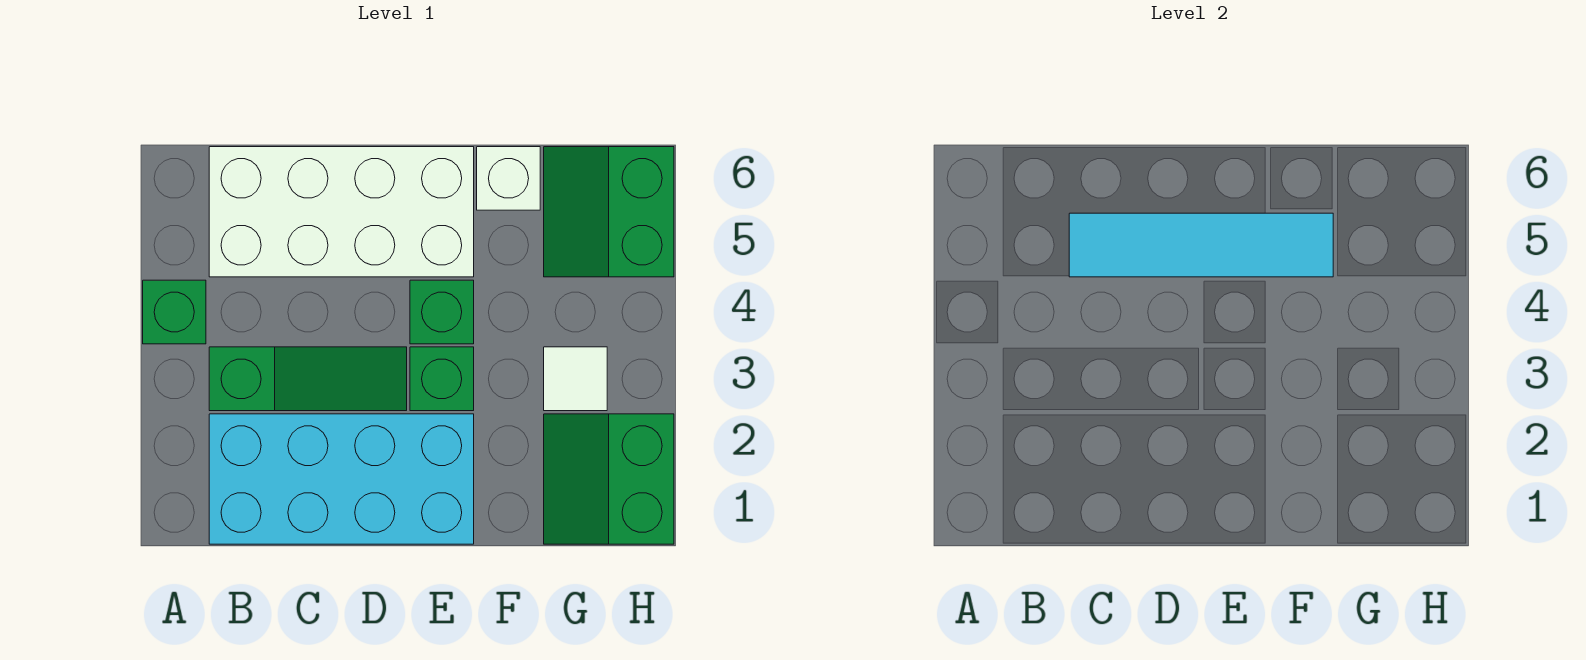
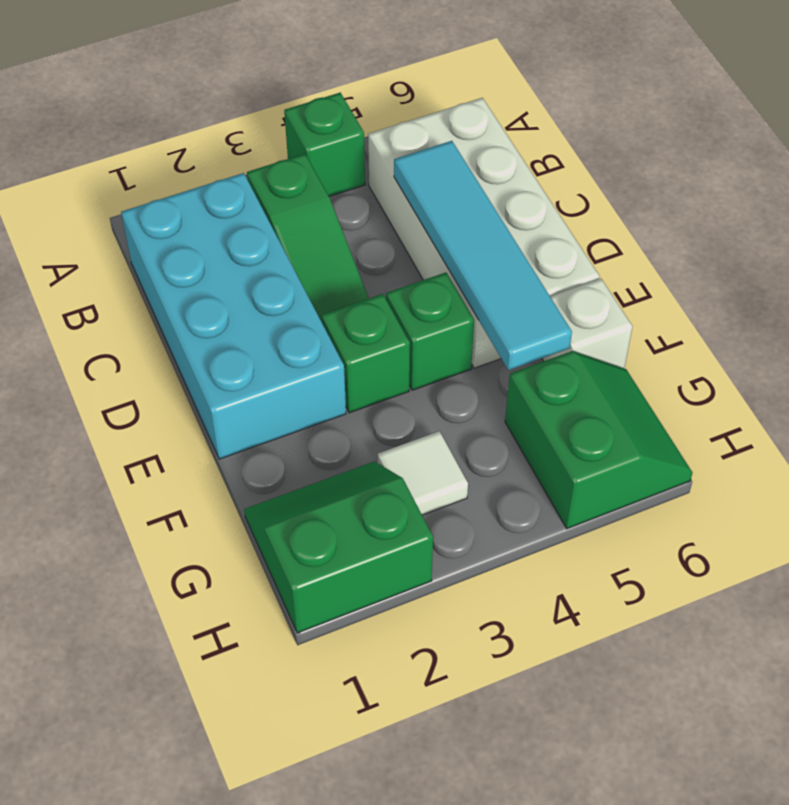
green slope G5:H6 level 1 top H -> green slope G5:H6 level 1 top 5

